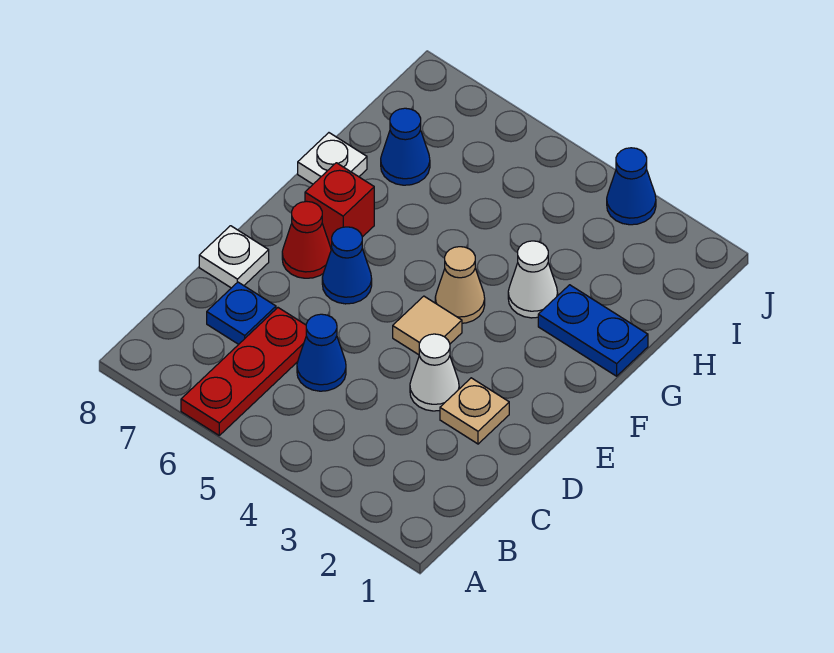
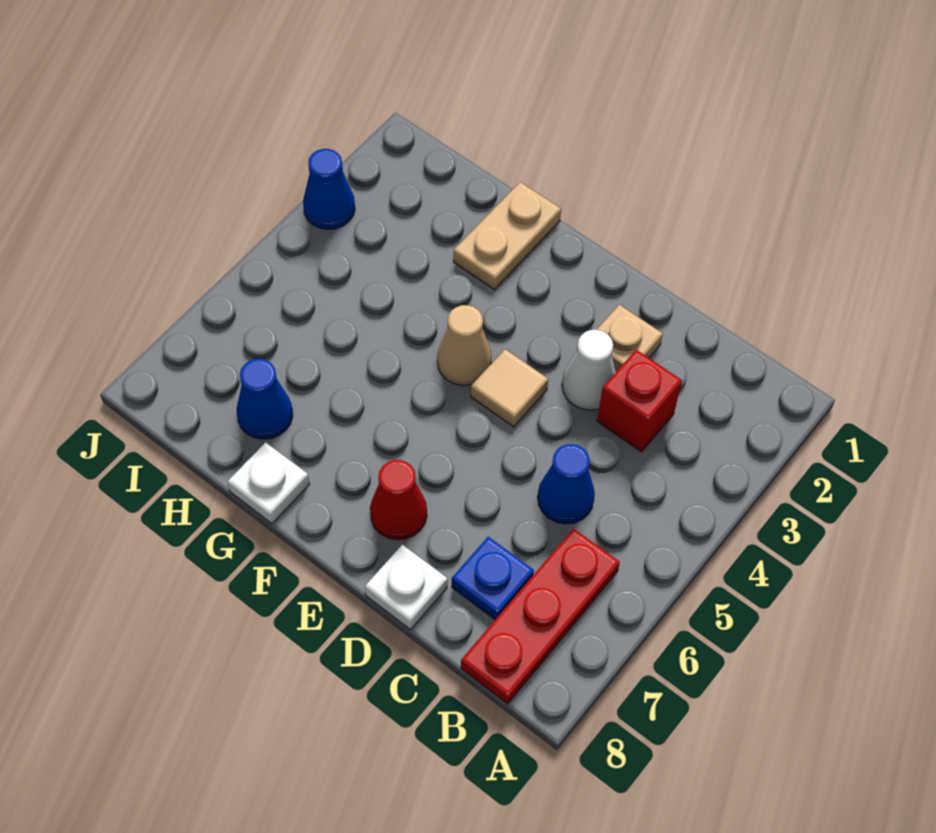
red plate A6:C6 level 1 -> red plate B6:B8 level 1
blue cone E6 level 1 -> none
red brick F7 level 1 -> red brick C3 level 1
blue plate G1:G2 level 1 -> tan plate G1:G2 level 1
white cone G3 level 1 -> none

